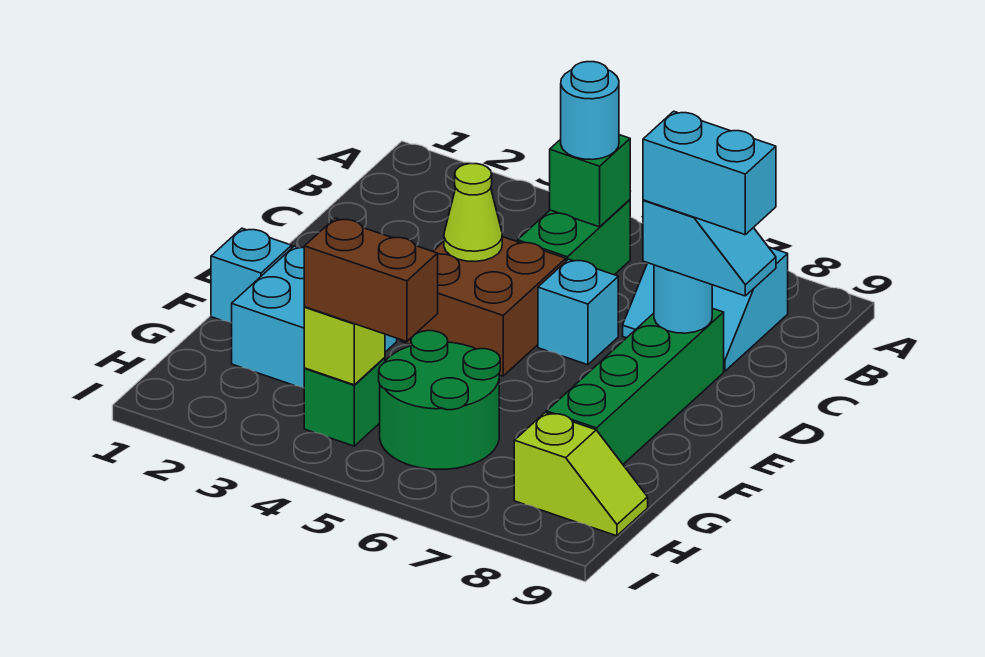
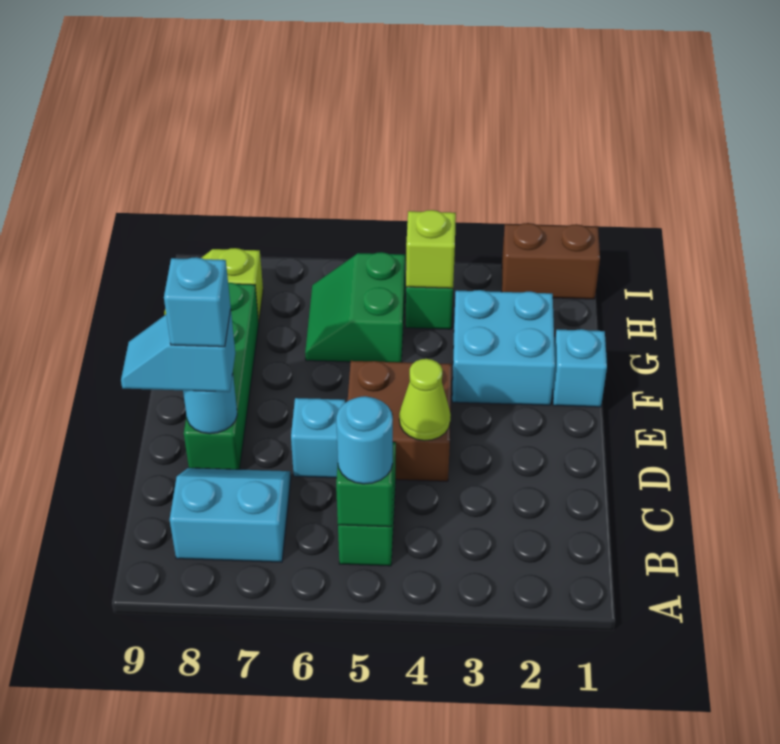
cyan brick D8:D9 level 4 -> cyan brick D8 level 4
green round brick G5:H6 level 1 -> green slope G5:H6 level 1 top 5
brown brick H4:H5 level 3 -> brown brick I1:I2 level 1

